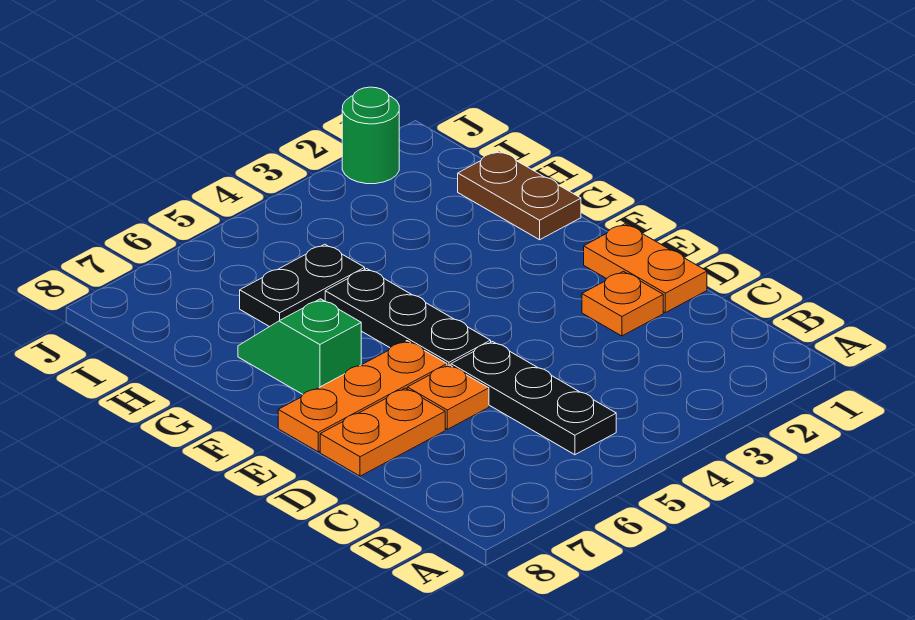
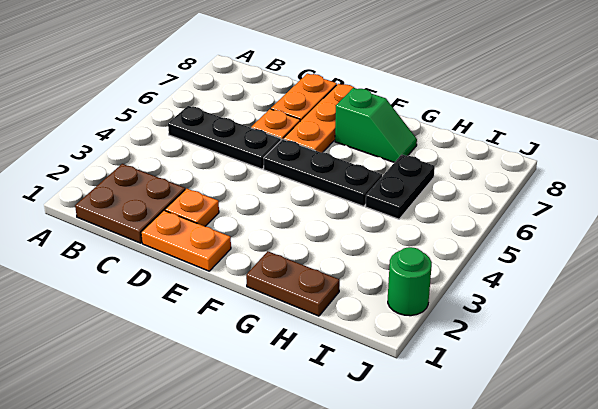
none -> brown plate B1:C2 level 1

